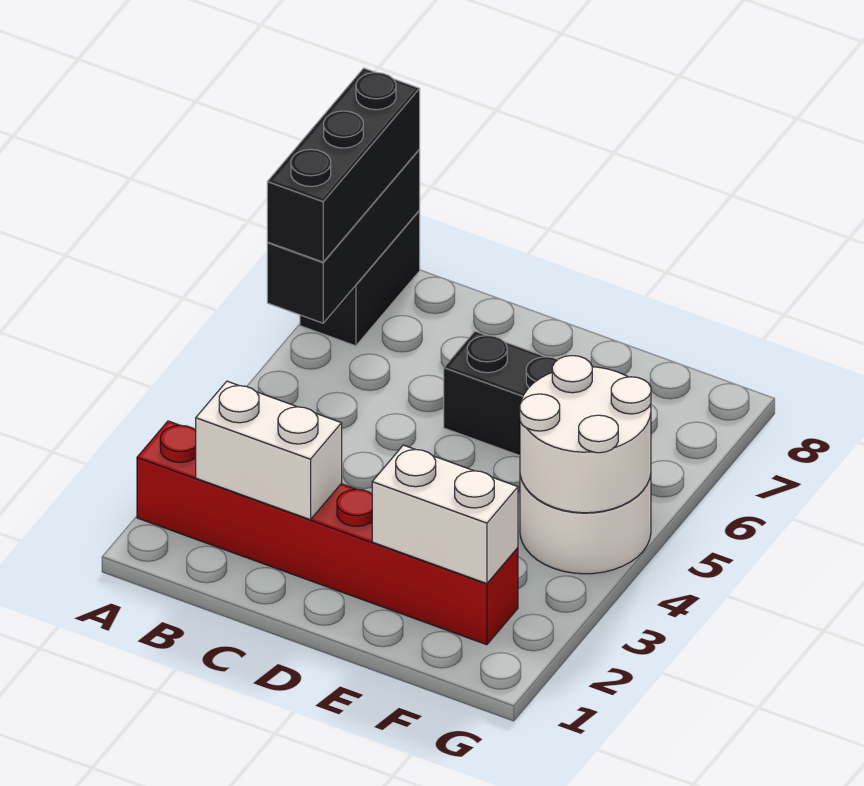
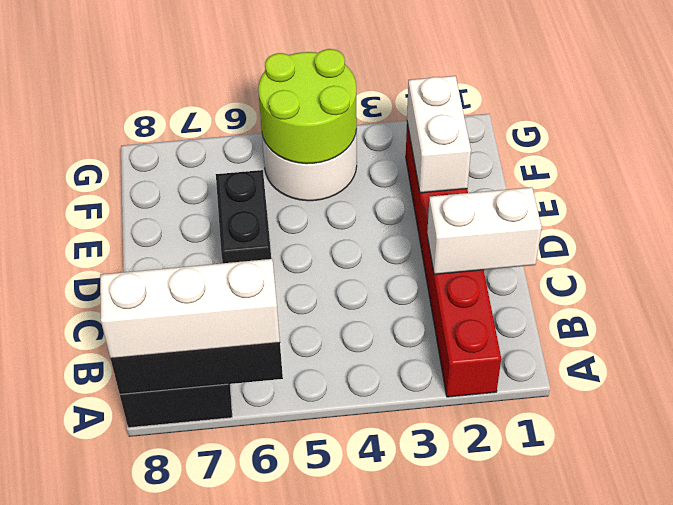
black brick A6:A8 level 3 -> white brick A6:A8 level 3
white brick B2:C2 level 2 -> white brick C1:C2 level 2
white round brick F4:G5 level 2 -> lime round brick F4:G5 level 2

